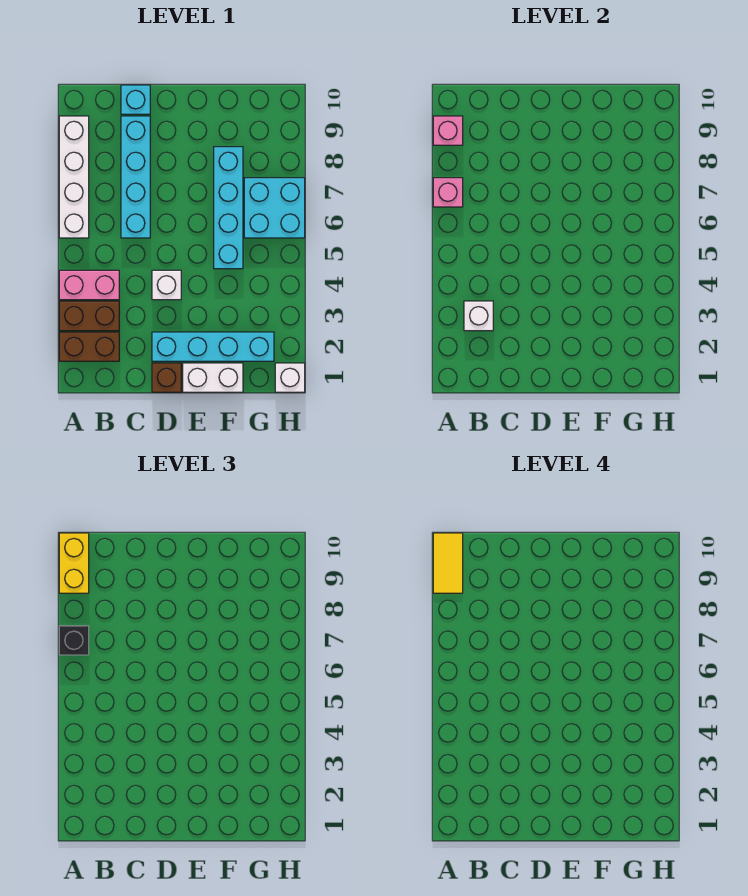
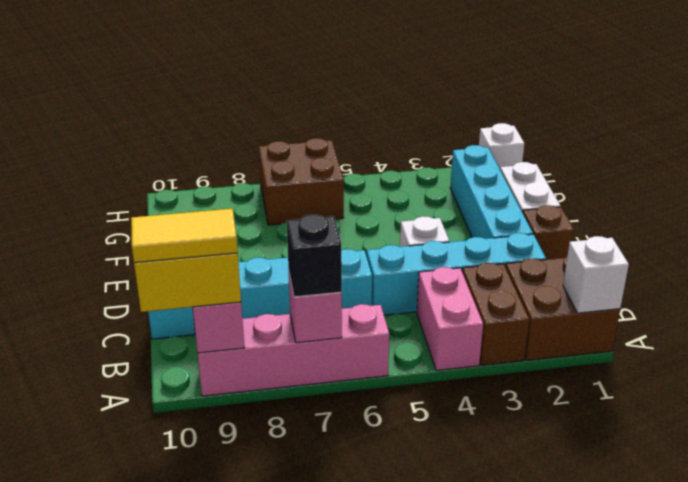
brown brick A2:B2 level 1 -> brown brick A1:B2 level 1
white brick A6:A9 level 1 -> pink brick A6:A9 level 1
white brick B3 level 2 -> white brick A1 level 2
cyan brick F5:F8 level 1 -> cyan brick C2:C5 level 1
cyan brick G6:H7 level 1 -> brown brick G6:H7 level 1

